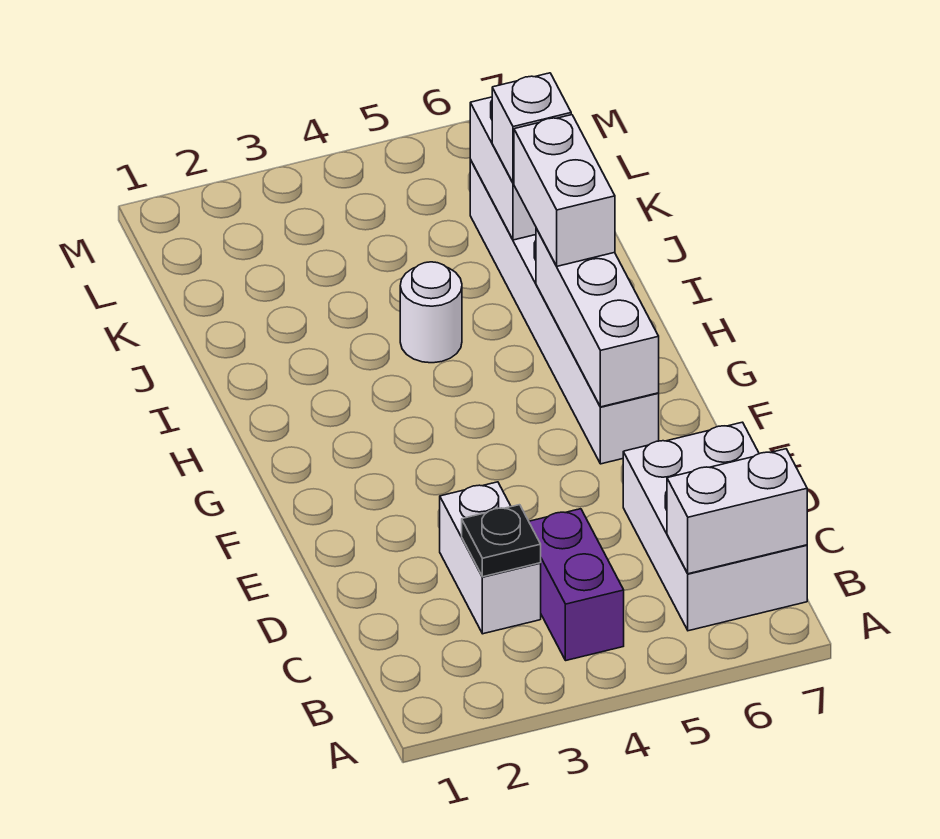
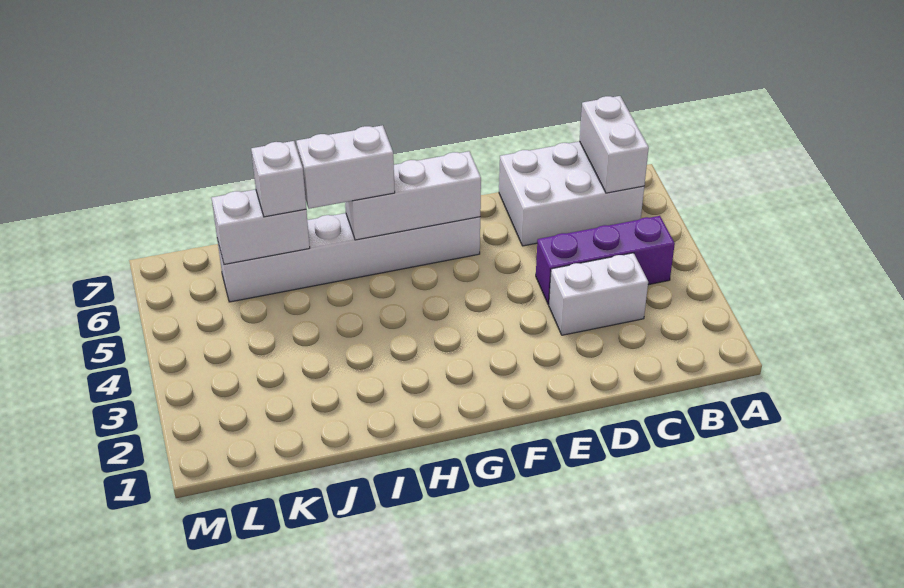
purple brick B4:C4 level 1 -> purple brick B4:D4 level 1
black plate C3 level 2 -> none
white round brick I4 level 1 -> none

